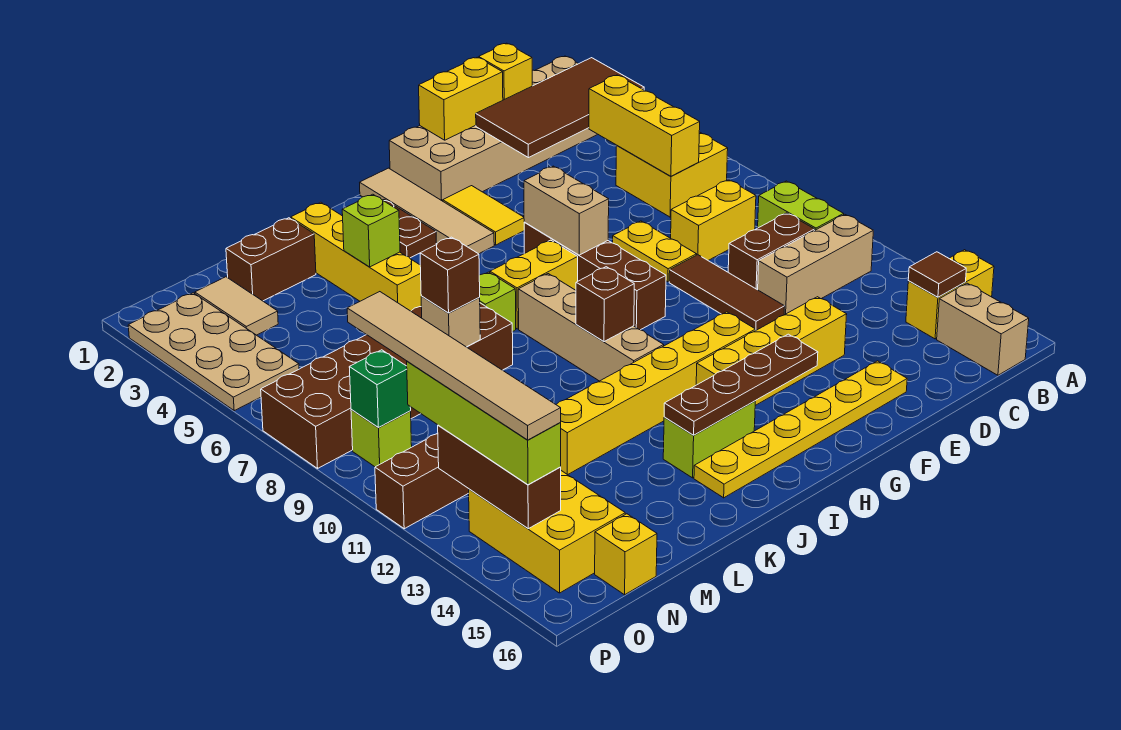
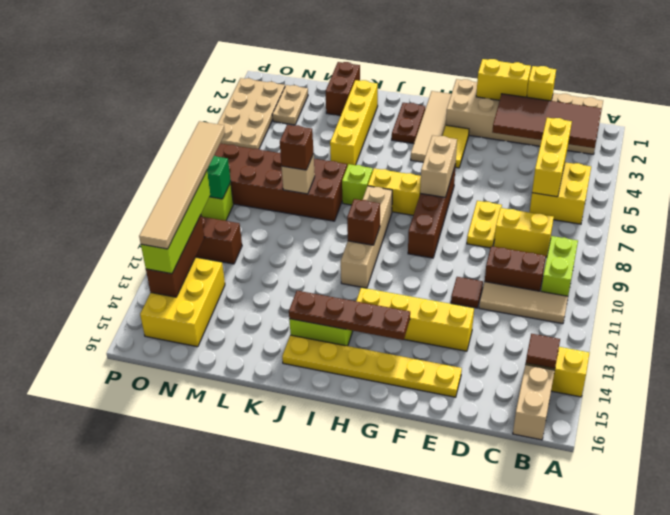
tan brick B11:D11 level 1 -> tan tile B11:D11 level 1
brown tile E9:E11 level 1 -> brown tile E11 level 1
yellow brick G12:L12 level 1 -> none
lime brick K4 level 2 -> none
brown brick L2:M2 level 1 -> brown brick L1:L2 level 1
tan tile N2:N3 level 1 -> tan plate N2:N3 level 1
yellow brick N16 level 1 -> none

